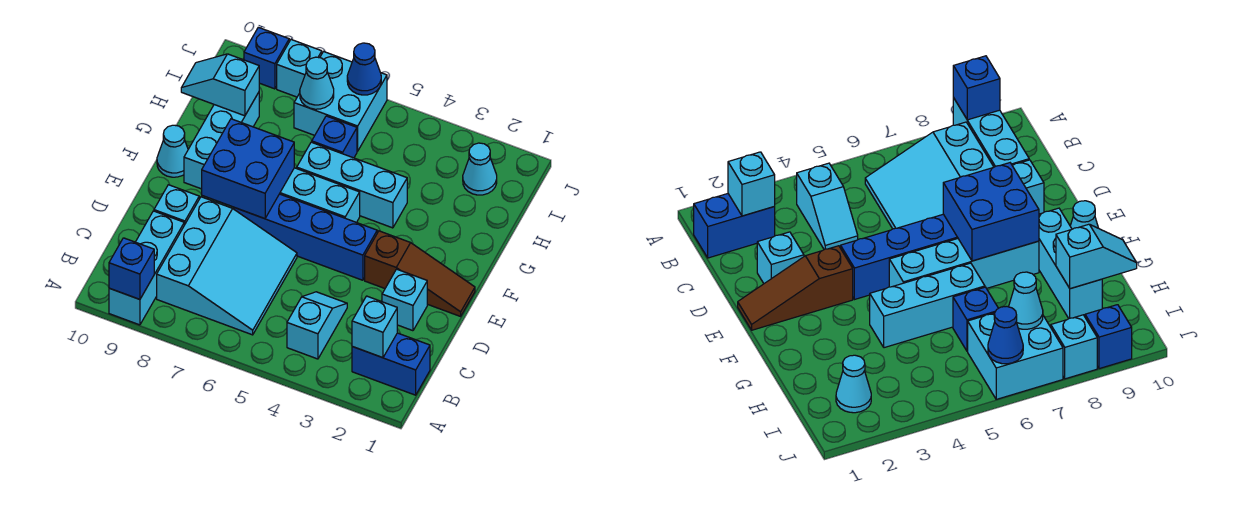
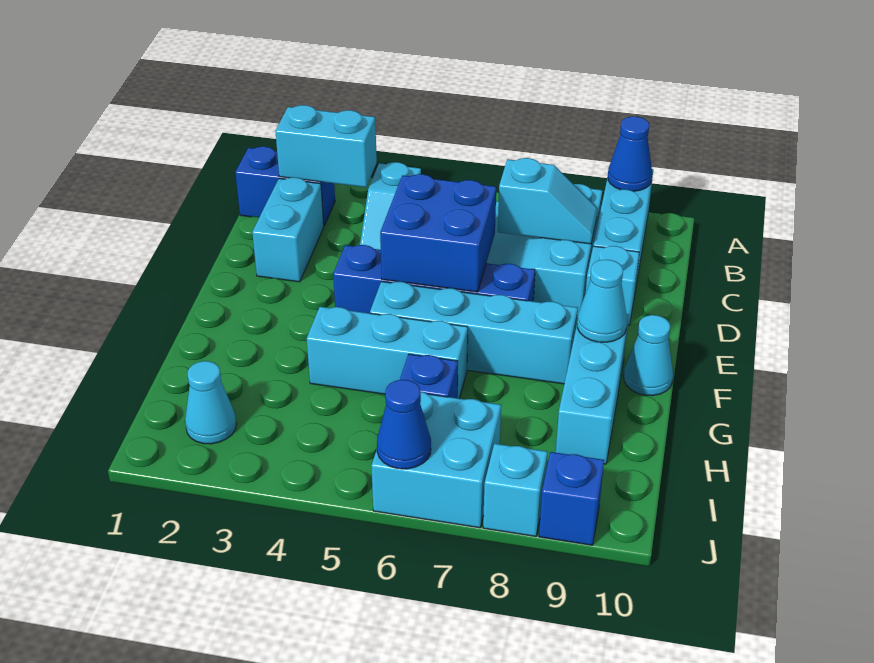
blue brick A9 level 2 -> blue cone A9 level 2
cyan brick B2 level 2 -> cyan brick B2:B3 level 2
cyan brick D2 level 1 -> cyan brick C2:D2 level 1
brown slope E1:E3 level 1 top 3 -> none
blue brick E7:F8 level 2 -> blue brick D5:E6 level 2
cyan slope H9:H10 level 2 top 9 -> cyan slope C7:C8 level 2 top 7
cyan cone I7 level 2 -> cyan cone F9 level 2

